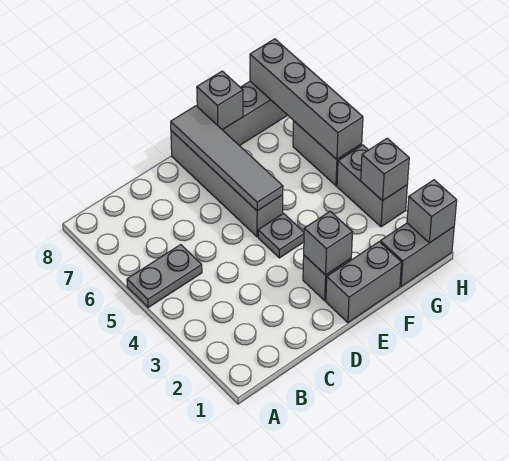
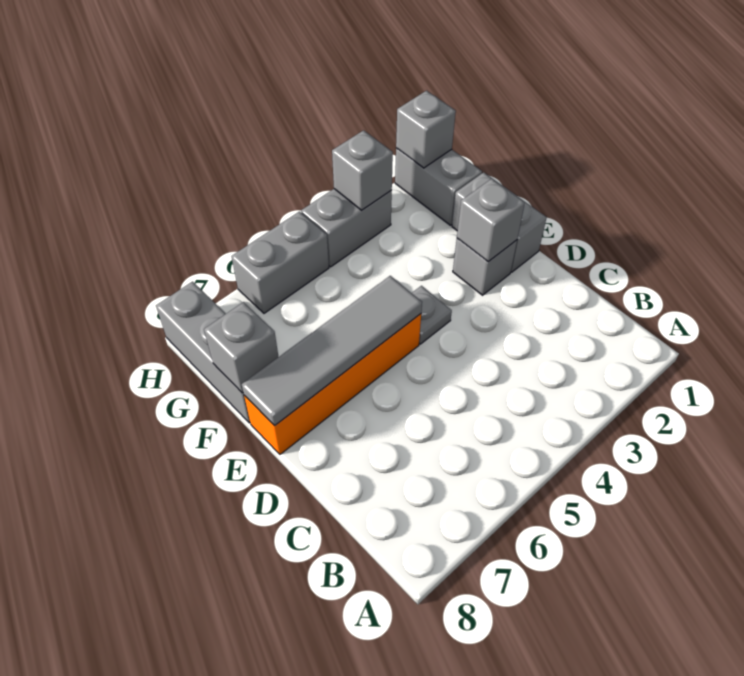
grey plate A5:B5 level 1 -> none
grey brick E5:E8 level 1 -> orange brick E5:E8 level 1
grey brick H5:H8 level 2 -> none

